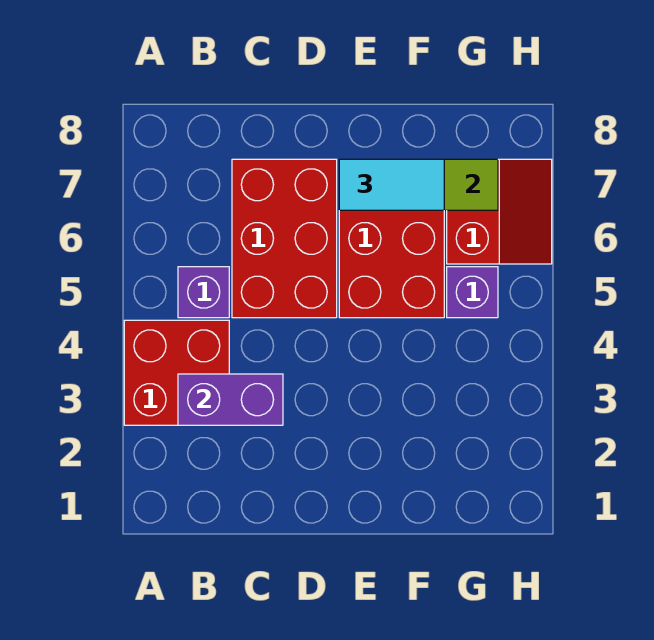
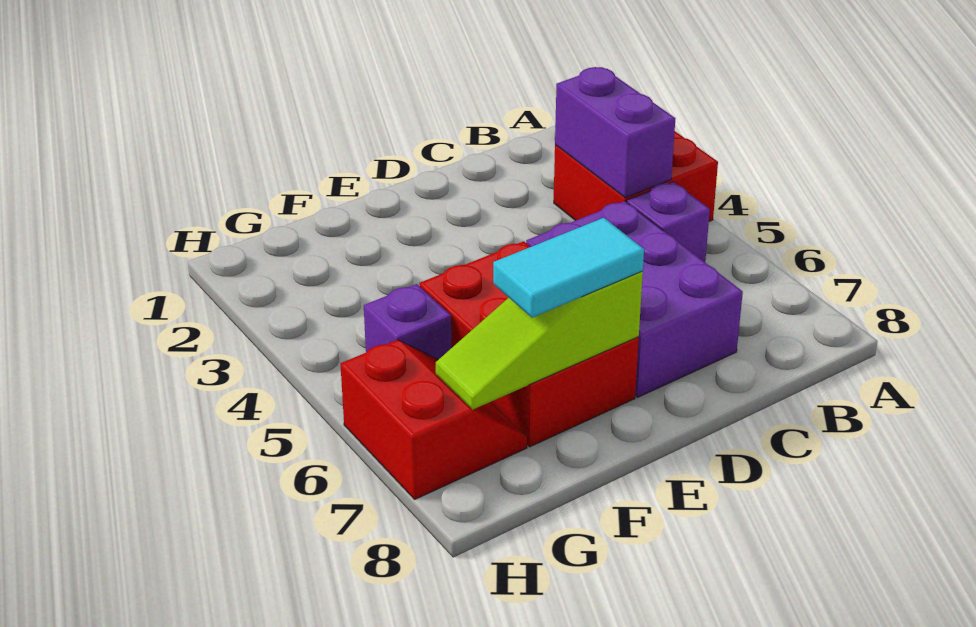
purple brick B3:C3 level 2 -> purple brick B3:B4 level 2
red brick C5:D7 level 1 -> purple brick C5:D7 level 1
red slope G6:H7 level 1 top G -> red slope G6:H7 level 1 top H

